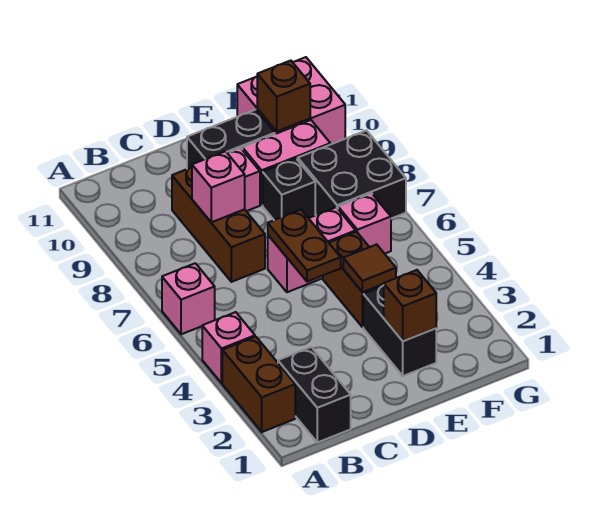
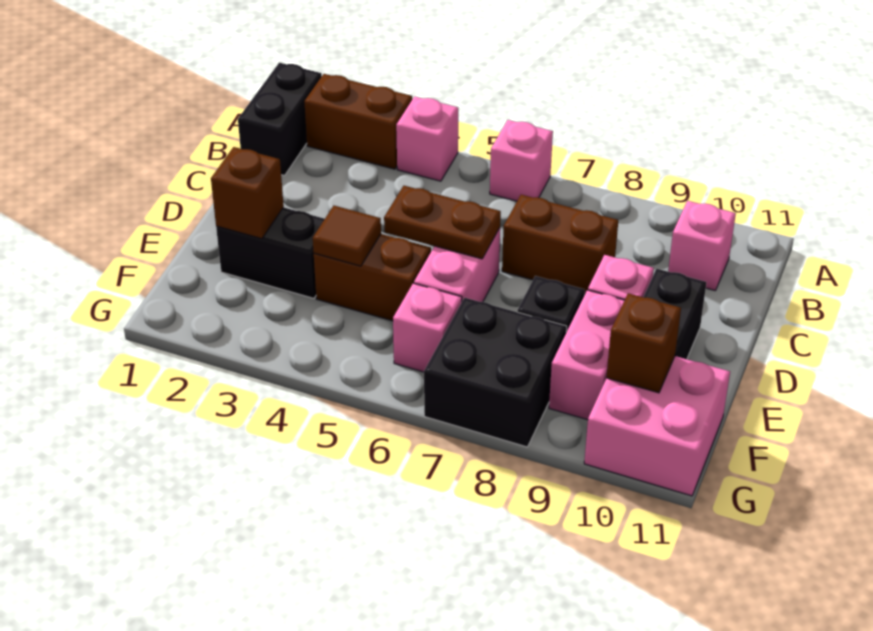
black brick B1:B2 level 1 -> black brick A1:B1 level 1
brown brick C7:C9 level 1 -> brown brick C7:C8 level 1
pink brick C8 level 2 -> pink brick B10 level 1

